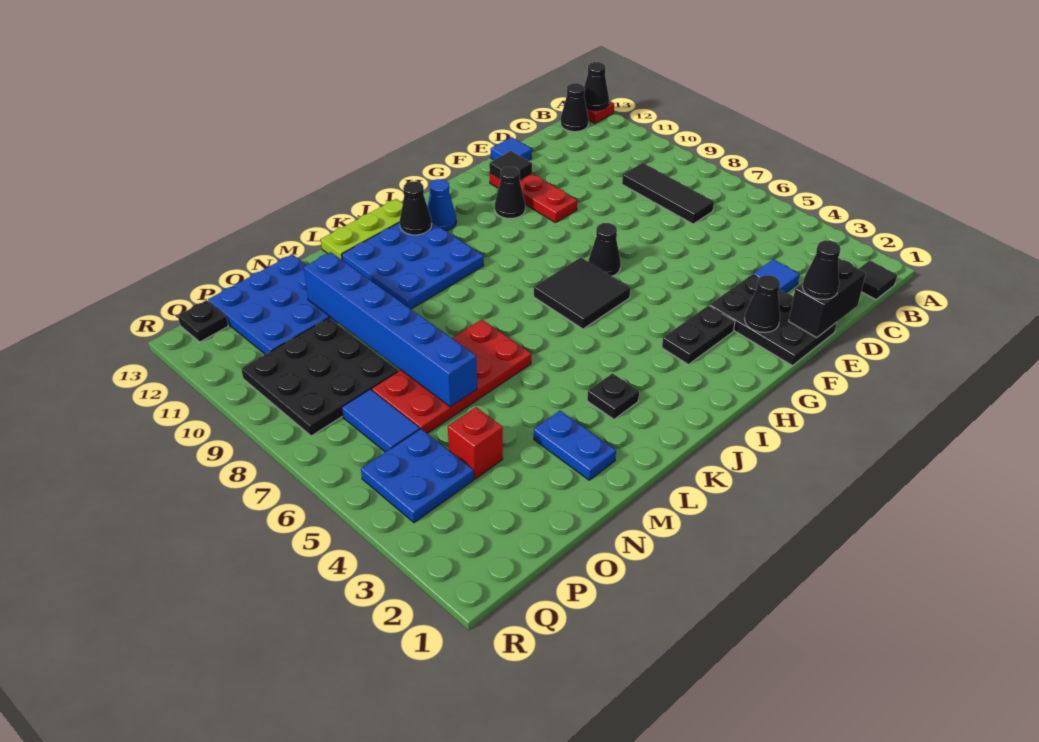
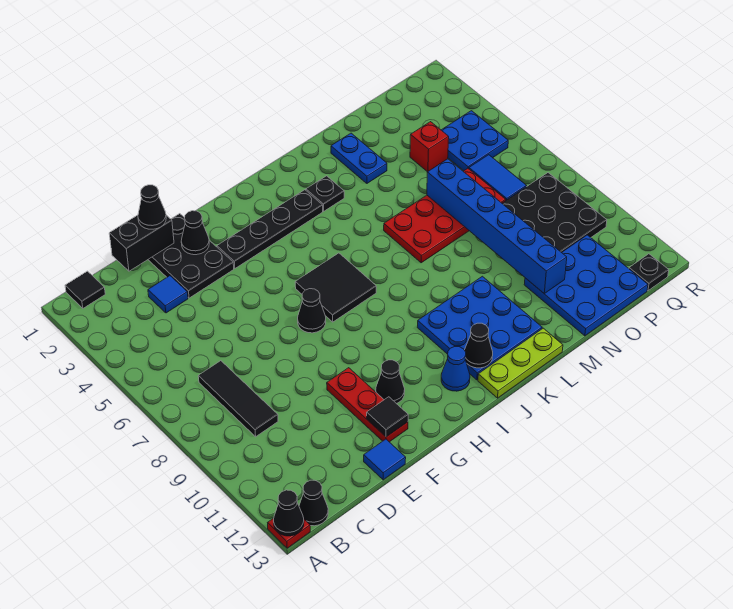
black plate G3:H3 level 1 -> black plate G3:J3 level 1

